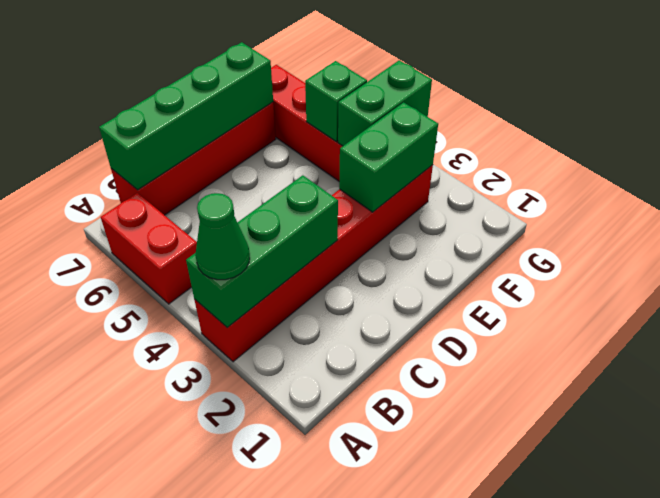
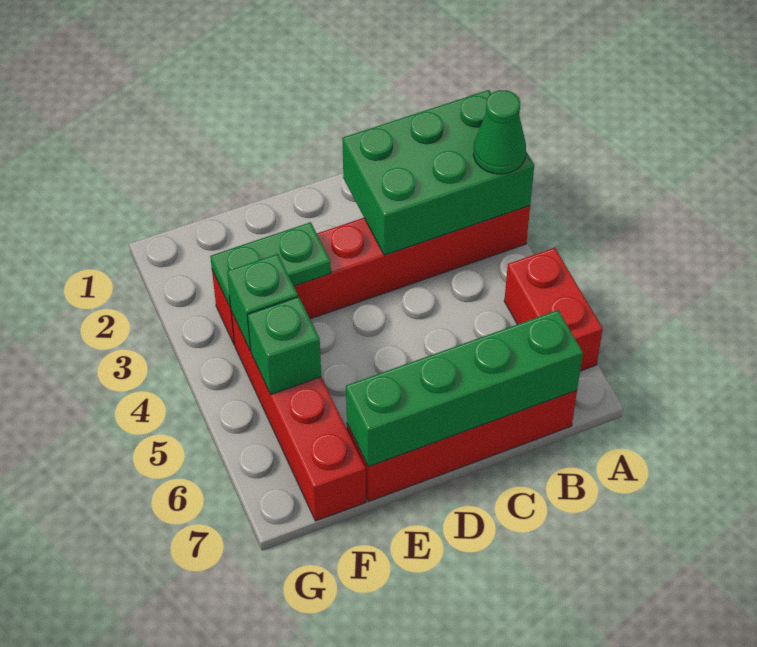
green brick A3:C3 level 2 -> green brick A2:C3 level 2
green brick E3:F3 level 2 -> green plate E3:F3 level 2
green brick F4:G4 level 2 -> green brick F4 level 2

